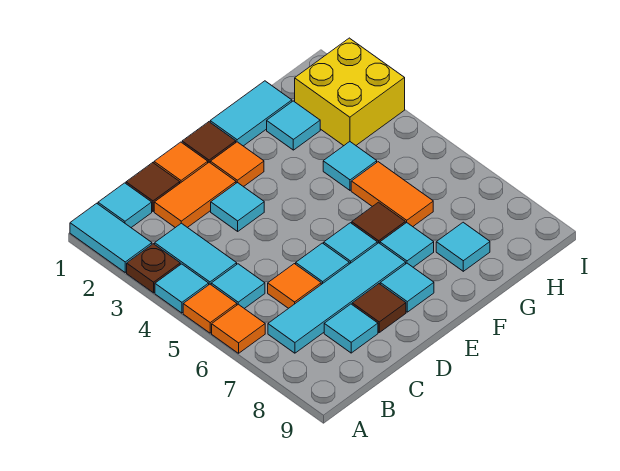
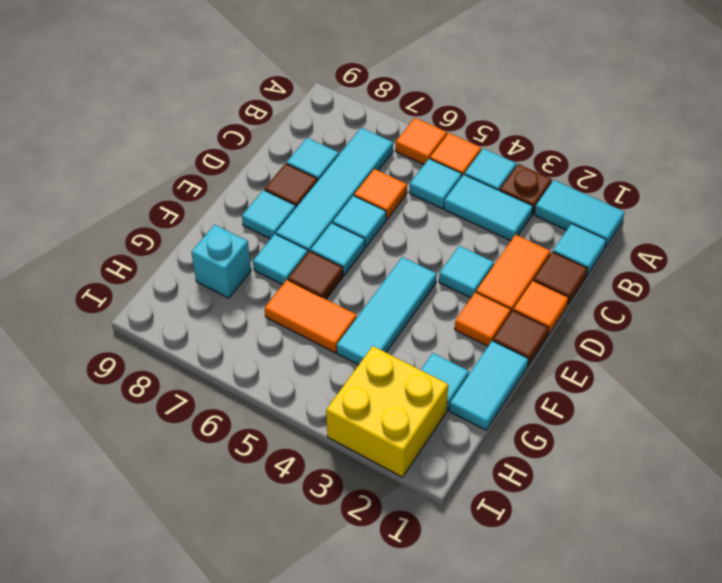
cyan tile G4 level 1 -> cyan tile E4:G4 level 1
cyan tile G8 level 1 -> cyan brick G8 level 1

